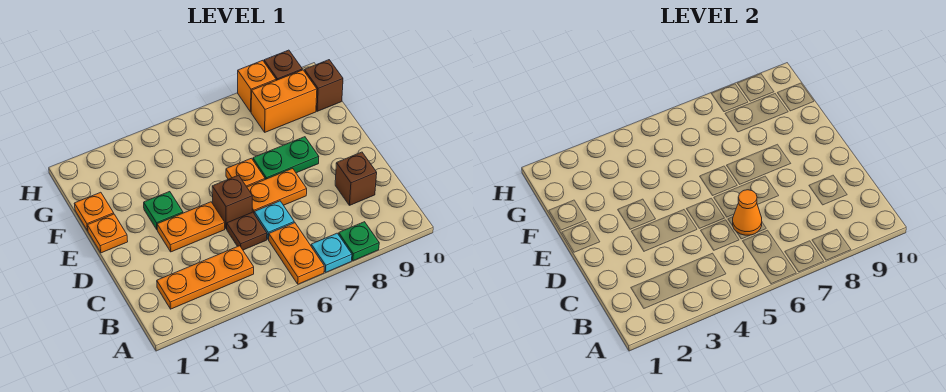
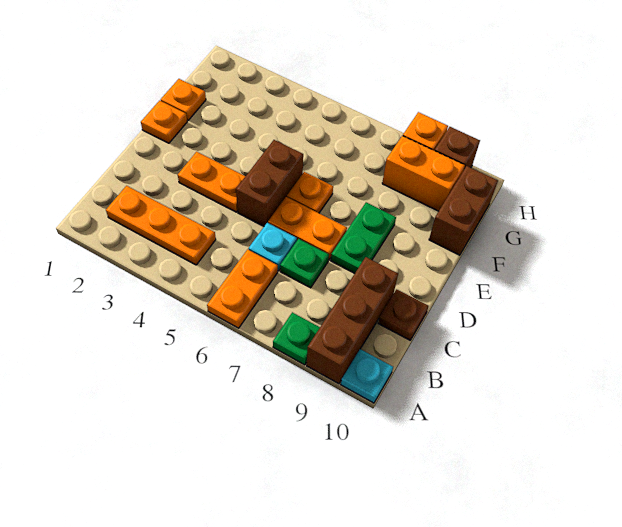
cyan plate A7 level 1 -> cyan plate A10 level 1
brown plate C5 level 1 -> brown plate C10 level 1
orange cone C6 level 2 -> none
brown brick C9 level 1 -> brown brick A9:C9 level 1
brown brick D5 level 1 -> brown brick D5:E5 level 1
green plate E3 level 1 -> green plate C7 level 1
green plate E7:E8 level 1 -> green plate D8:E8 level 1
brown brick G10 level 1 -> brown brick F10:G10 level 1

